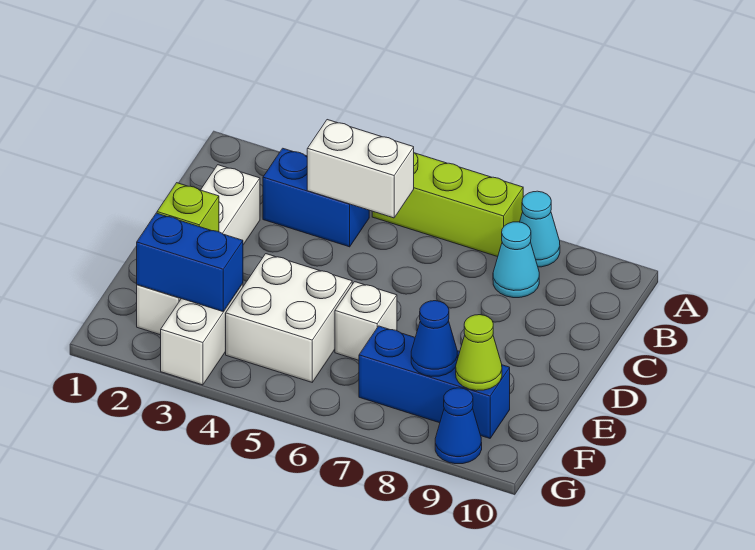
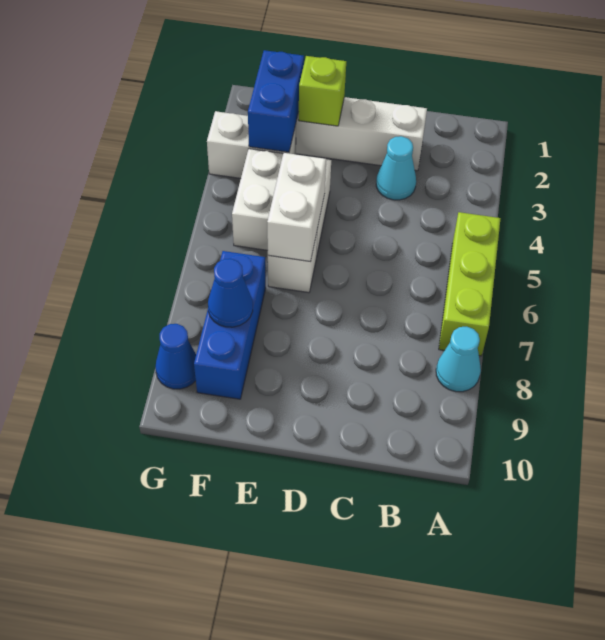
blue brick B3:B4 level 1 -> none
white brick B4:B5 level 2 -> white brick E5:E6 level 2
cyan cone B8 level 1 -> cyan cone C3 level 1
lime cone F9 level 2 -> none

